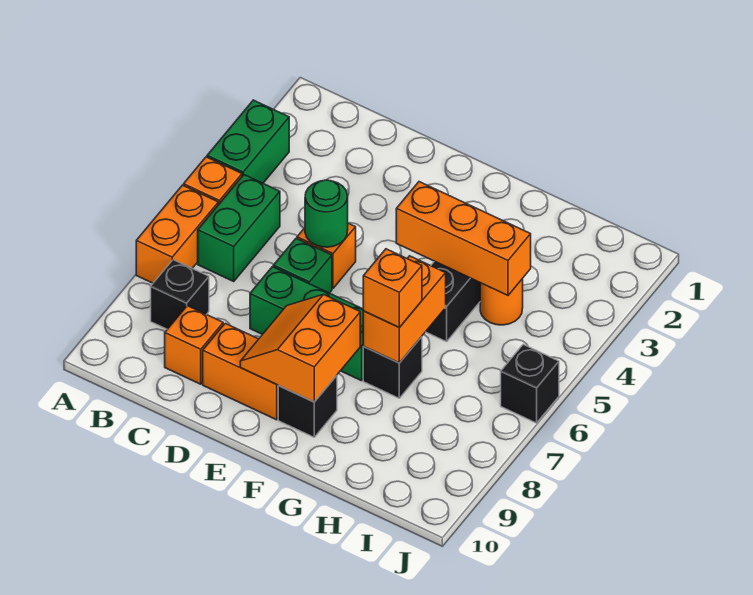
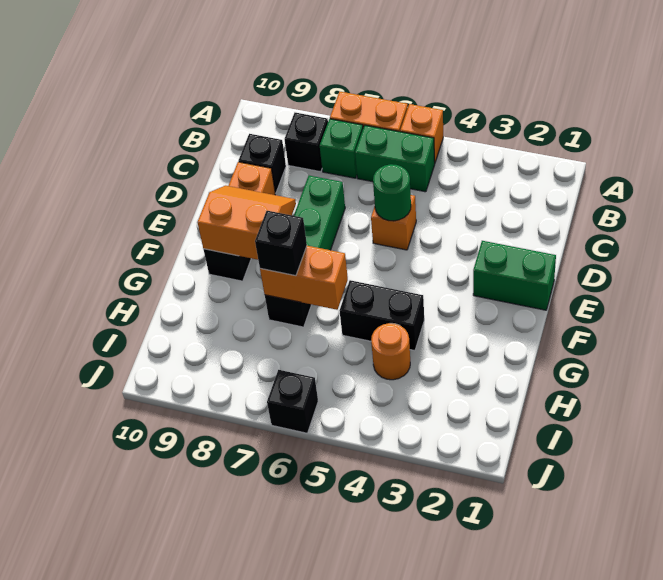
green brick A3:A4 level 1 -> green brick E1:E2 level 1
orange brick C9 level 1 -> black brick C9 level 1
green brick D6 level 1 -> green brick B7 level 1
orange brick F4:H4 level 2 -> none
orange brick G7 level 3 -> black brick G7 level 3

